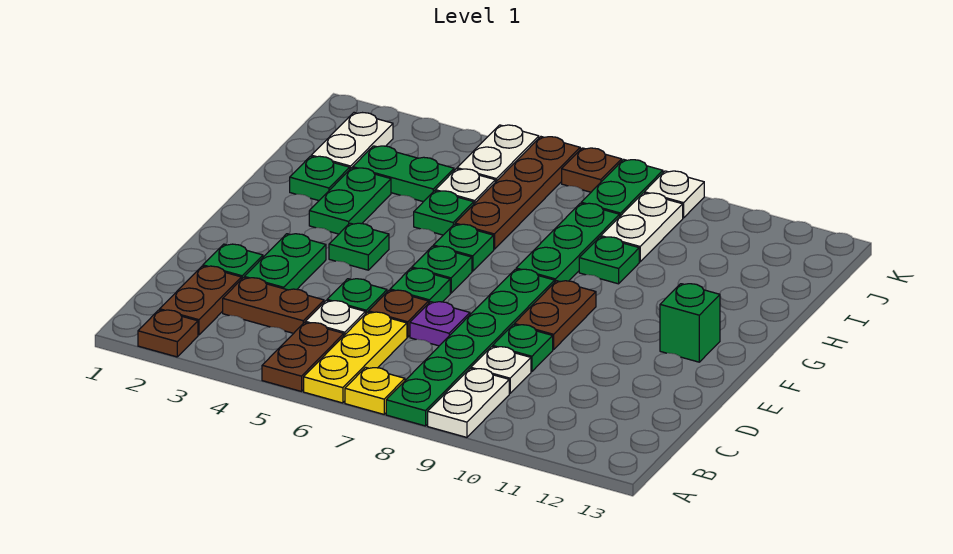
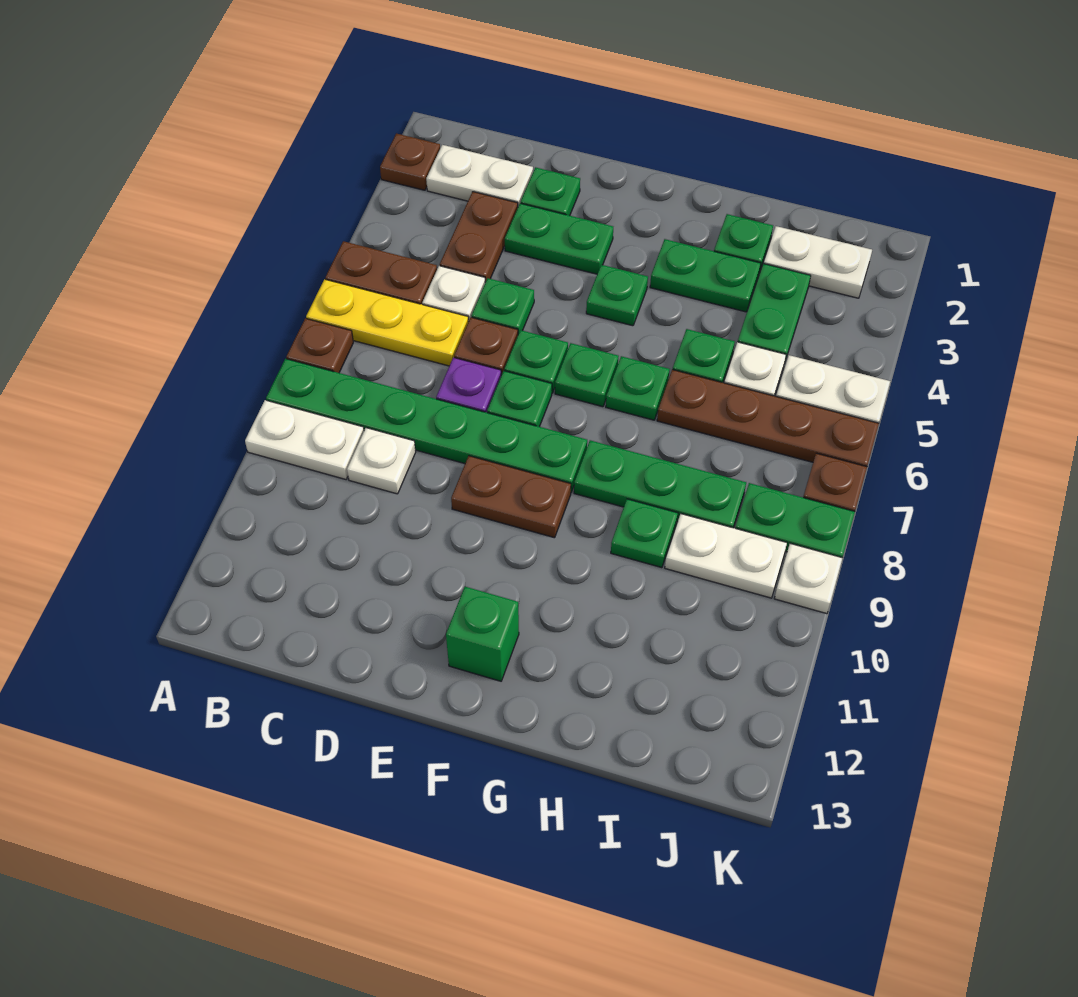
yellow plate A7 level 1 -> brown plate A7 level 1
brown plate B2:C2 level 1 -> white plate B2:C2 level 1
green plate D9 level 1 -> green plate E7 level 1

